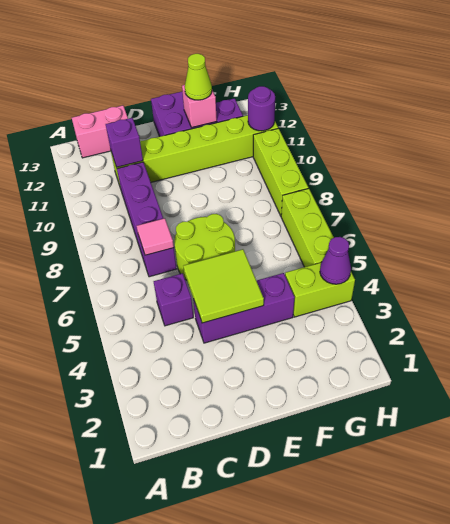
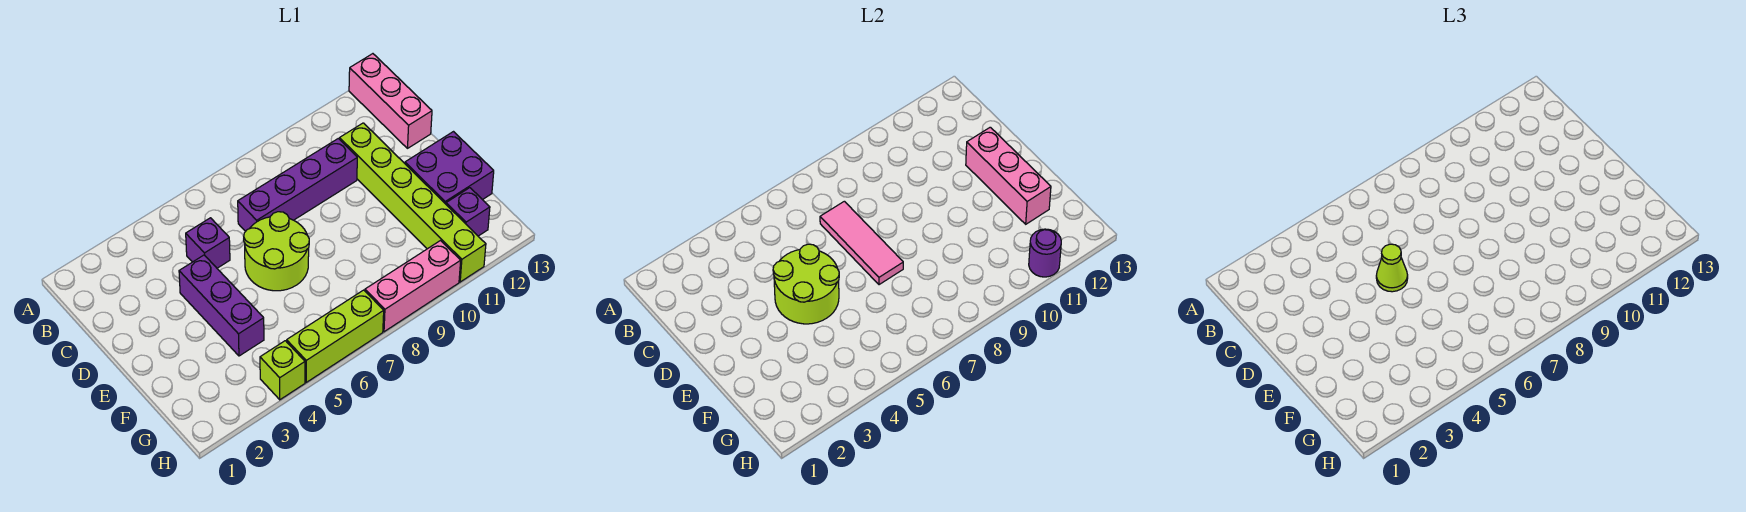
pink brick B13:C13 level 1 -> pink brick A13:C13 level 1
pink tile C7 level 2 -> pink tile C7:E7 level 2
purple brick C11 level 2 -> none
lime tile D4:E5 level 2 -> lime round brick D4:E5 level 2
pink brick F12 level 2 -> pink brick D12:F12 level 2
lime cone F12 level 3 -> lime cone D5 level 3
lime brick G4:H4 level 1 -> lime brick H4 level 1
purple cone H4 level 2 -> none
lime brick H8:H10 level 1 -> pink brick H8:H10 level 1

